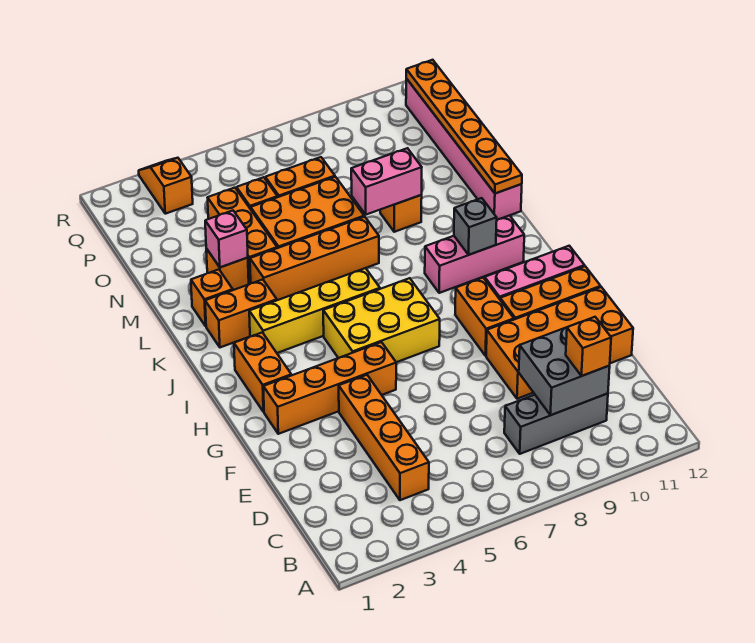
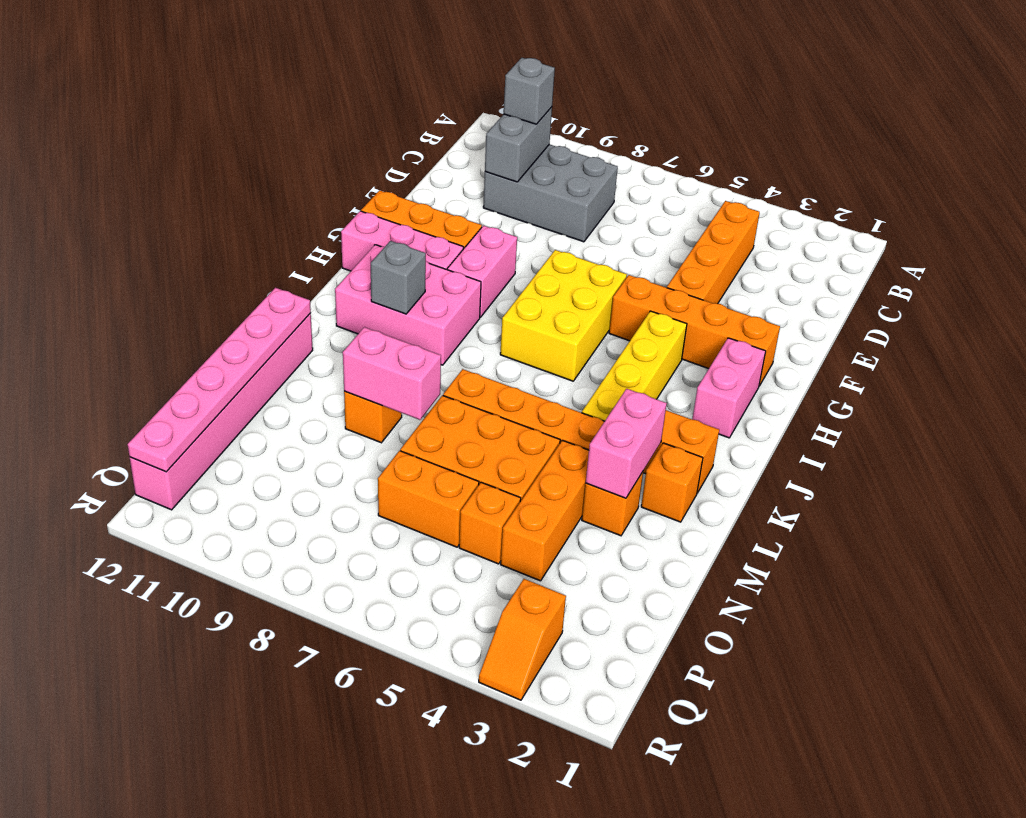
grey brick C8:C10 level 1 -> grey brick C8:D10 level 1
grey brick C9:D10 level 2 -> grey brick C10:D10 level 2
orange brick C10 level 3 -> grey brick C10 level 3
orange brick E9:F12 level 1 -> none
orange brick G9:H9 level 1 -> pink brick G9:H9 level 1
orange brick H2:I2 level 1 -> pink brick H2:I2 level 1
yellow brick H5:I7 level 1 -> yellow brick G6:I7 level 1
yellow brick J3:J6 level 1 -> yellow brick H4:K4 level 1
pink brick J9:J11 level 1 -> pink brick I9:J11 level 1
orange plate L12:Q12 level 2 -> pink plate L12:Q12 level 2
pink brick M3 level 2 -> pink brick L3:M3 level 2

